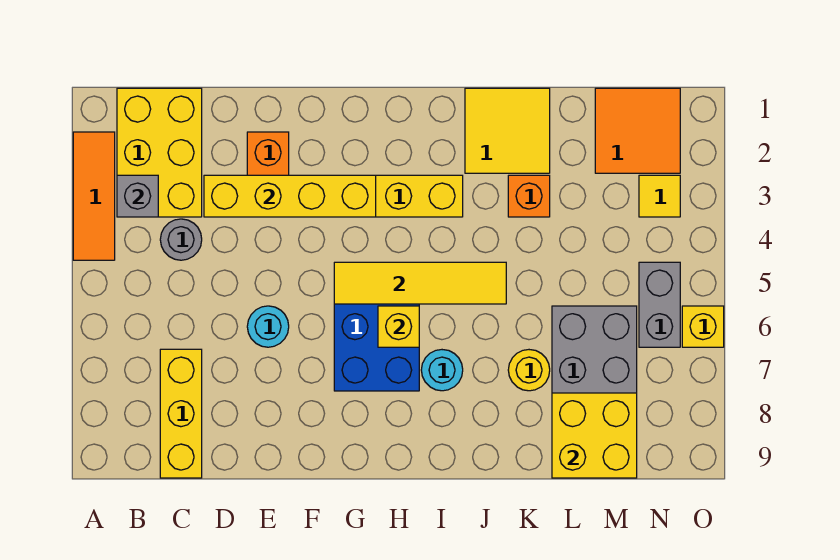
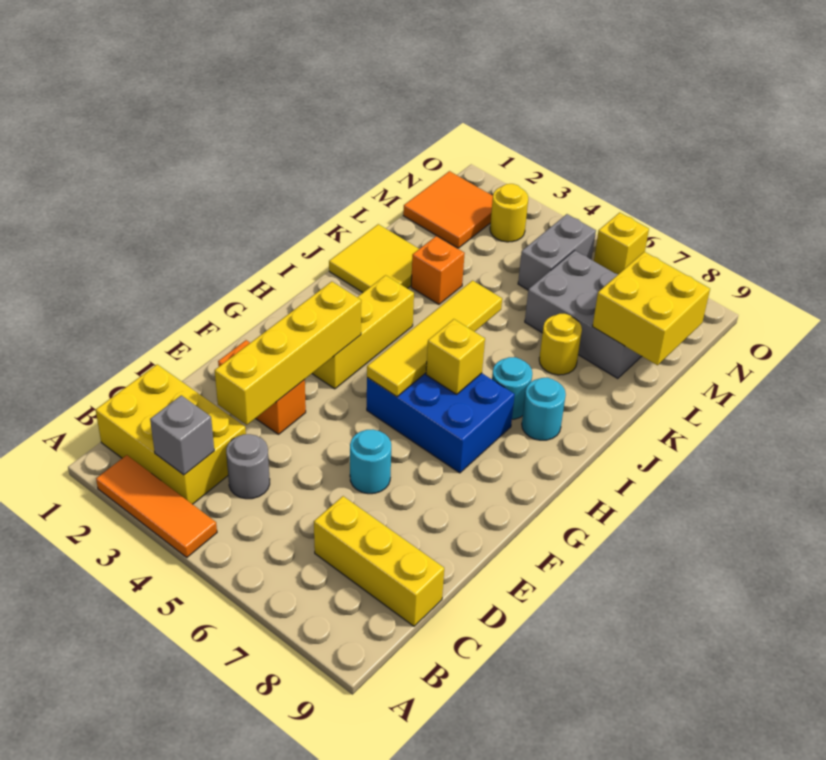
none -> cyan round brick I8 level 1
yellow tile N3 level 1 -> yellow round brick N3 level 1
grey brick N5:N6 level 1 -> grey brick M5:N5 level 1

